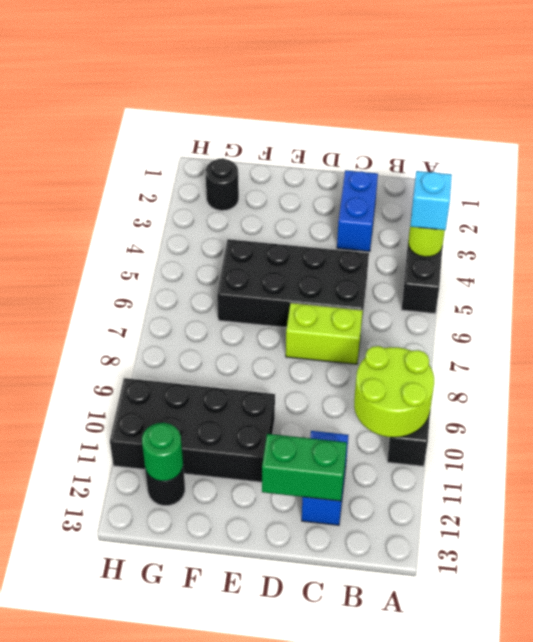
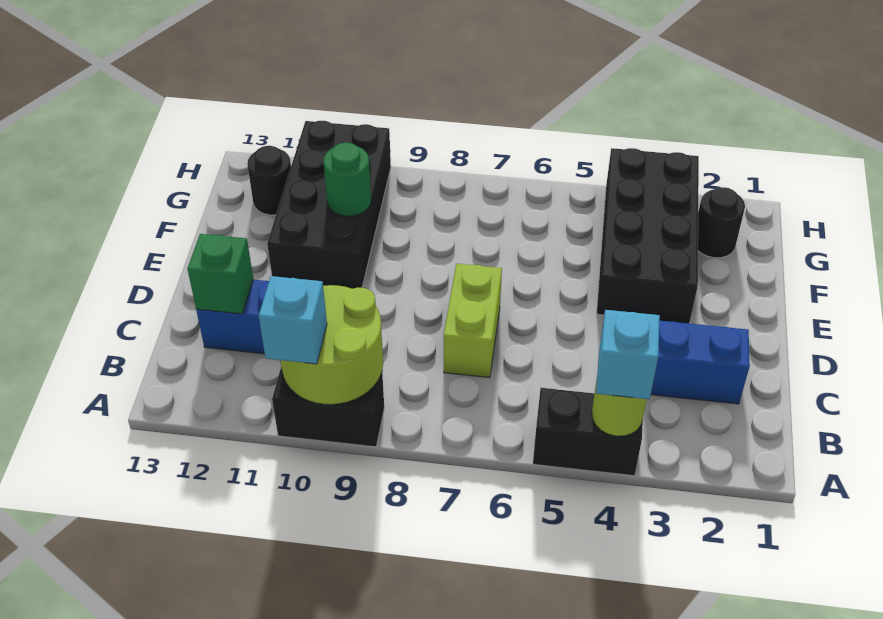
none -> cyan brick A10 level 3
black brick C5:F6 level 1 -> black brick E3:H4 level 1
green brick C12:D12 level 2 -> green brick C12 level 2
green round brick G12 level 2 -> green round brick F10 level 2

